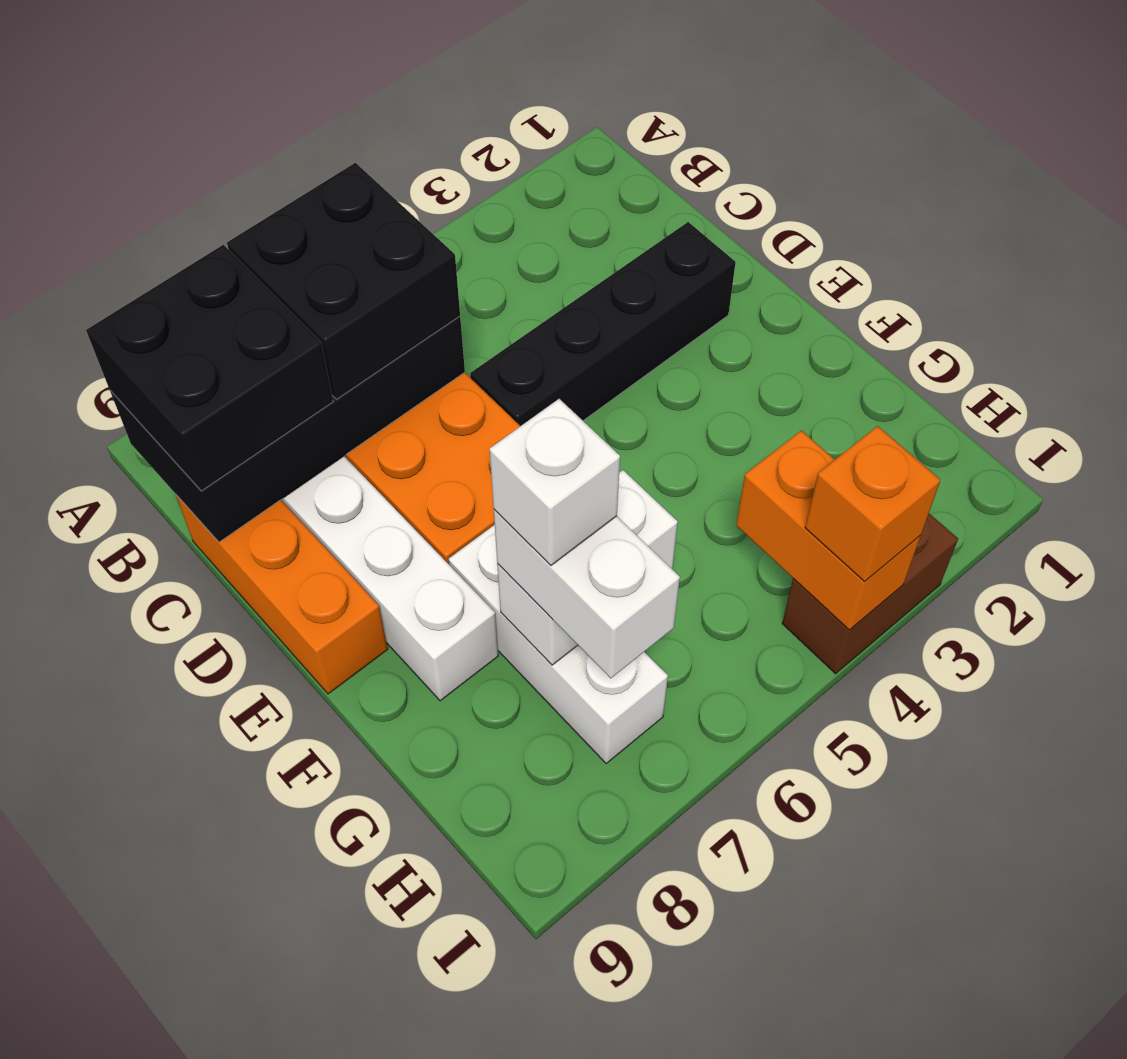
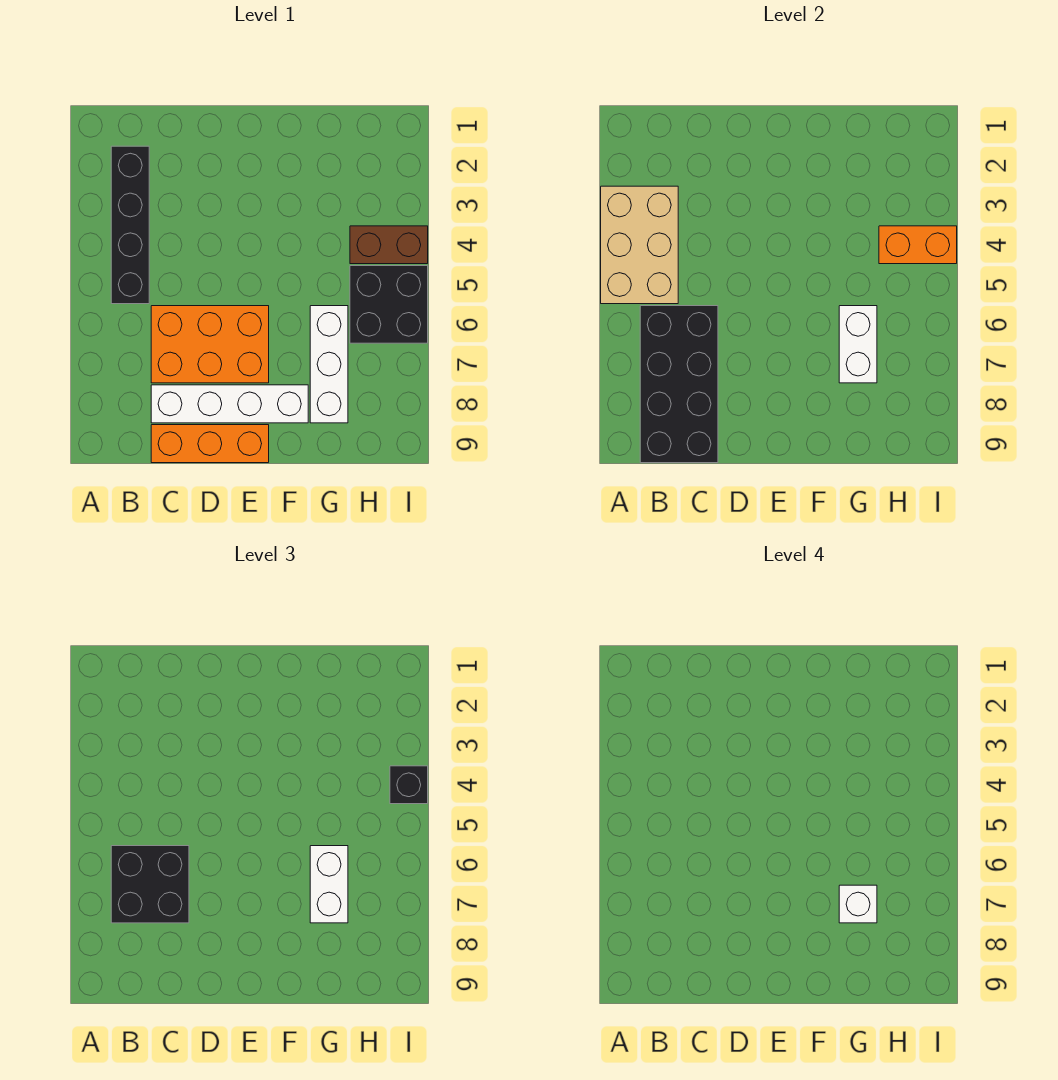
none -> tan brick A3:B5 level 2
black brick B8:C9 level 3 -> black brick H5:I6 level 1
black brick D2:D5 level 1 -> black brick B2:B5 level 1
white brick F7:H7 level 1 -> white brick G6:G8 level 1
white brick G7:H7 level 3 -> white brick G6:G7 level 3
brown brick I3:I4 level 1 -> brown brick H4:I4 level 1
orange brick I4 level 3 -> black brick I4 level 3

